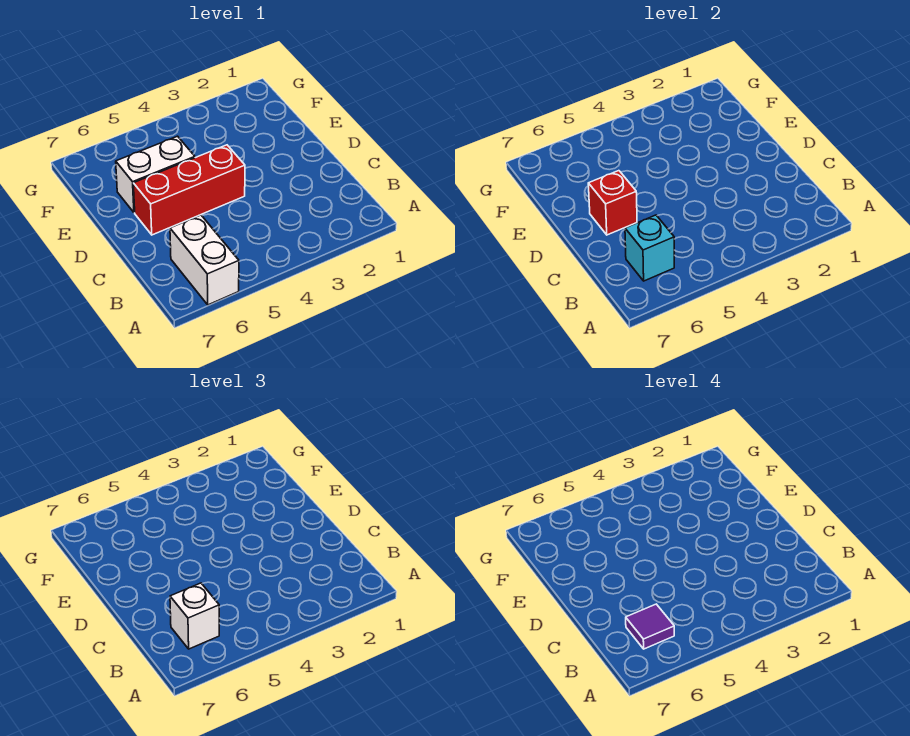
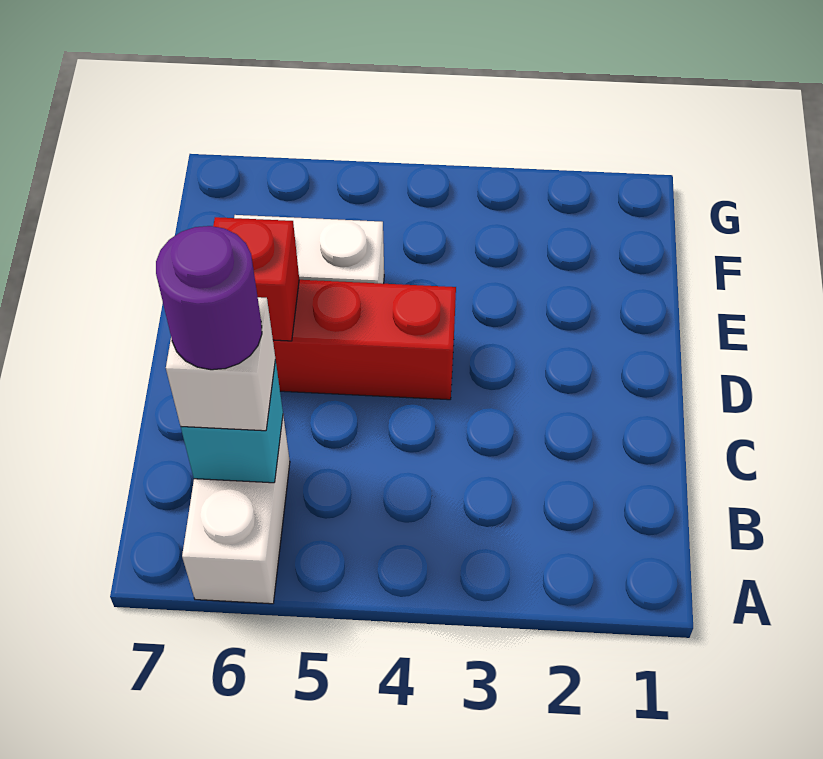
purple tile B6 level 4 -> purple round brick B6 level 4

